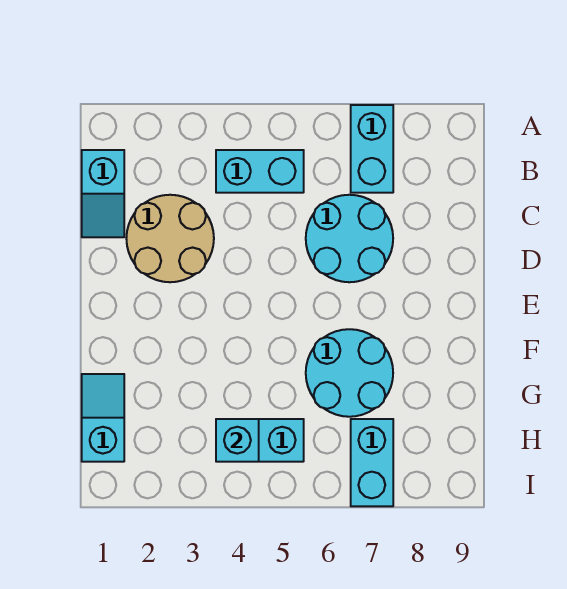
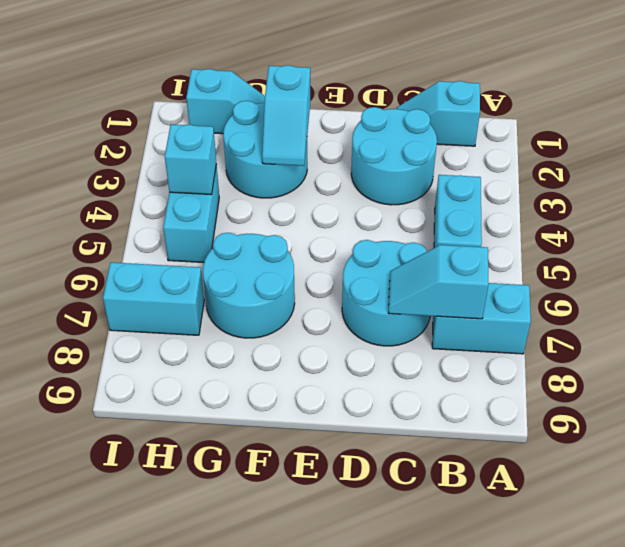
none -> cyan slope B7:C7 level 2 top B
tan round brick C2:D3 level 1 -> cyan round brick C2:D3 level 1
none -> cyan round brick F2:G3 level 1
none -> cyan slope F2:F3 level 2 top 2

